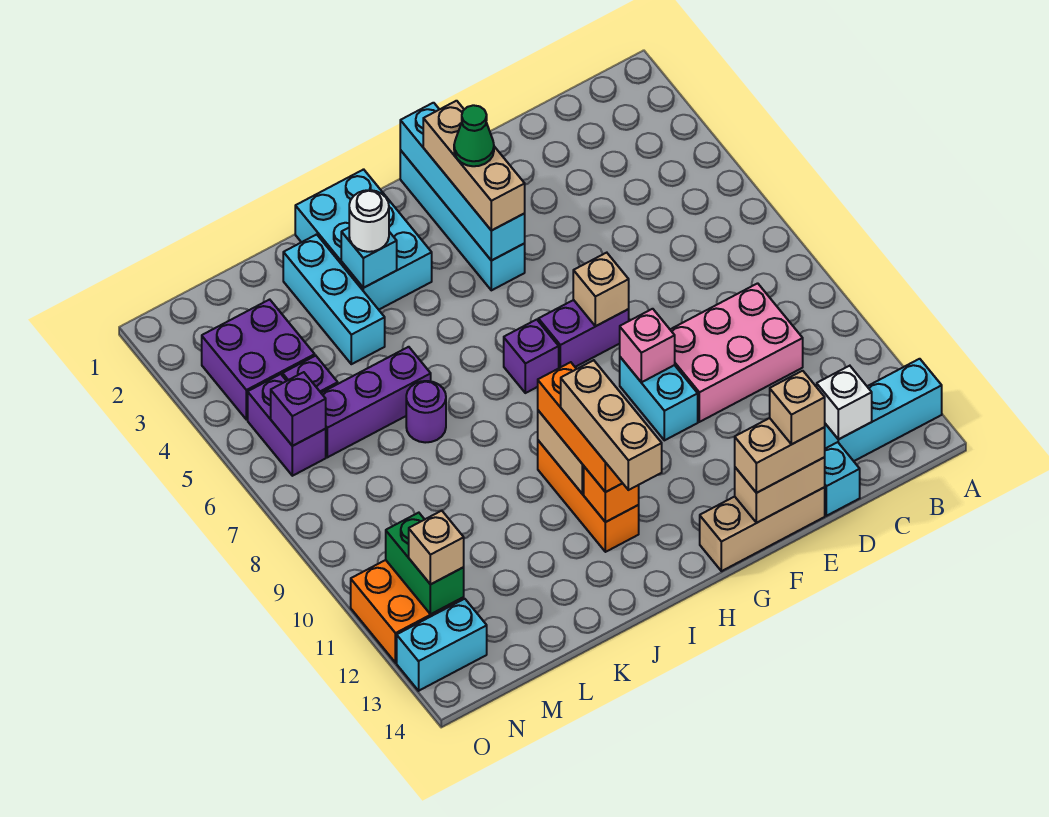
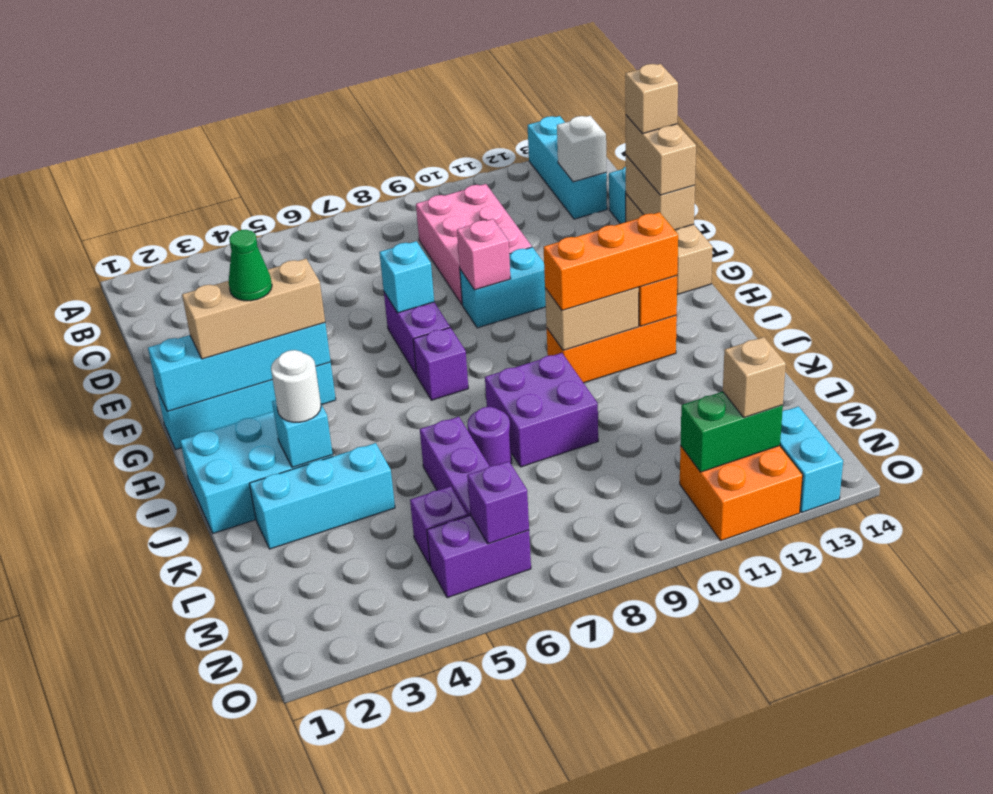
tan brick F7 level 2 -> cyan brick F7 level 2
tan brick I11:I13 level 4 -> none
purple brick M3:N4 level 1 -> purple brick J8:K9 level 1

